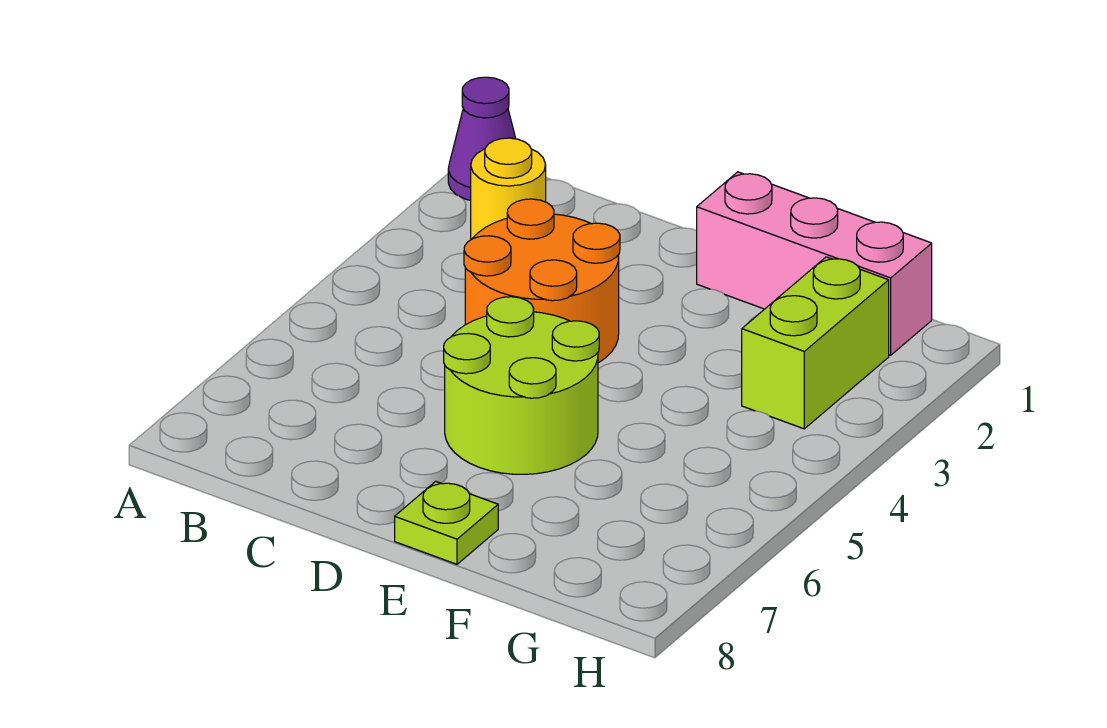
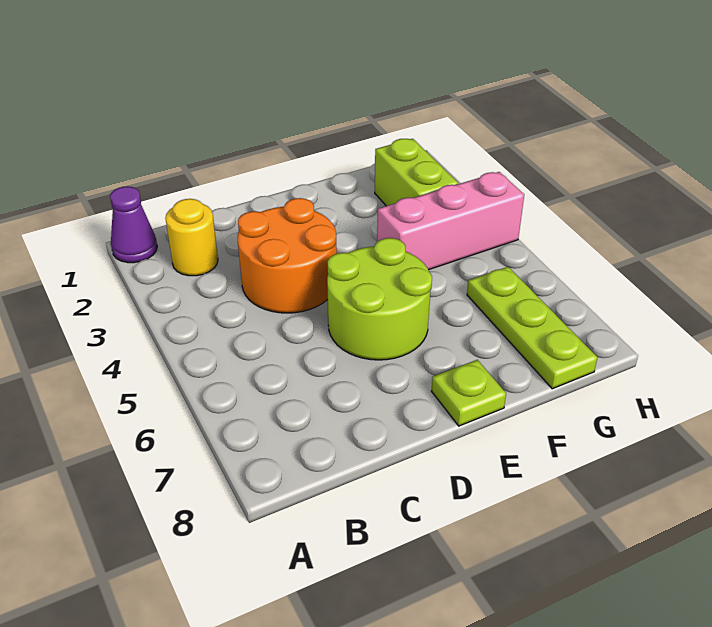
pink brick E1:G1 level 1 -> pink brick F4:H4 level 1
none -> lime plate G6:G8 level 1

